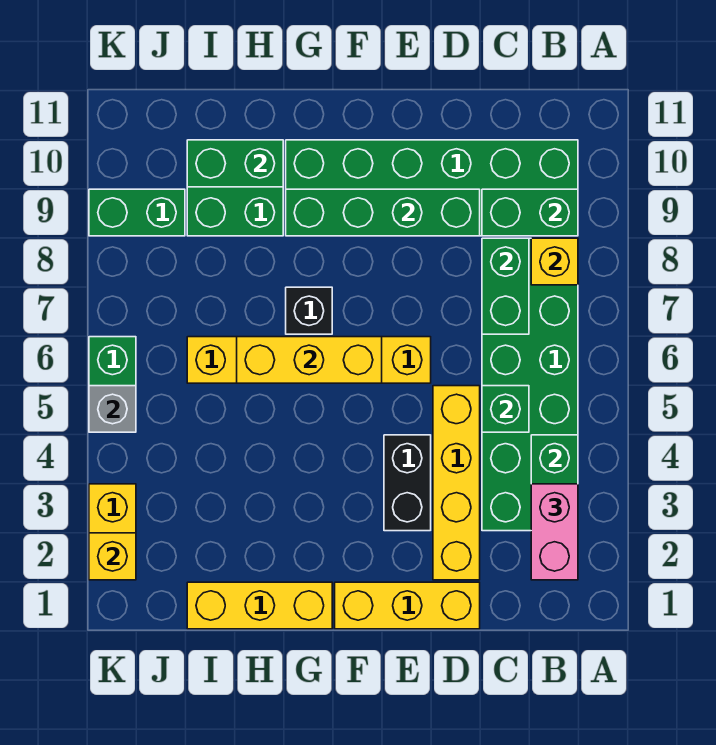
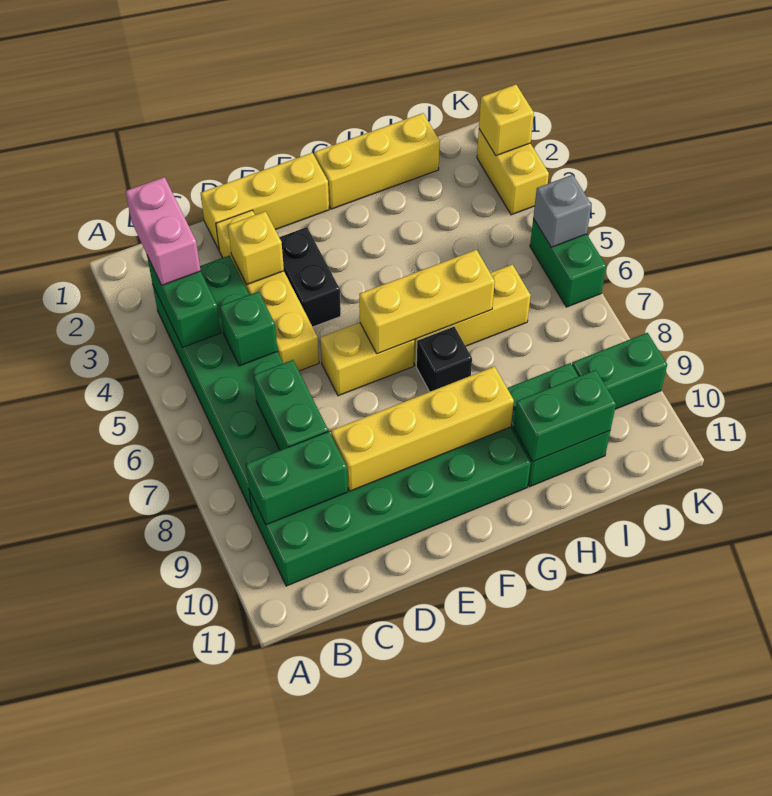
yellow brick B8 level 2 -> yellow brick D3 level 2
green brick D9:G9 level 2 -> yellow brick D9:G9 level 2

